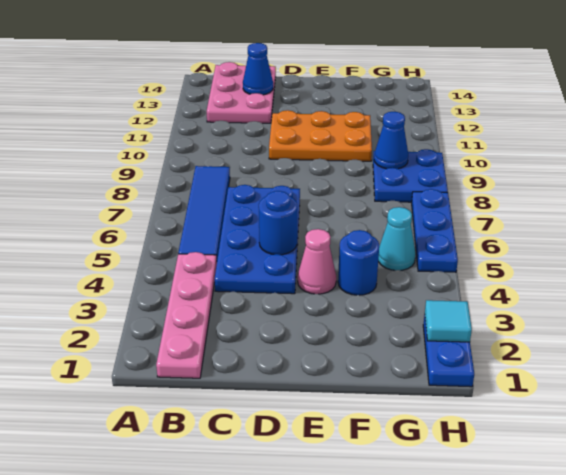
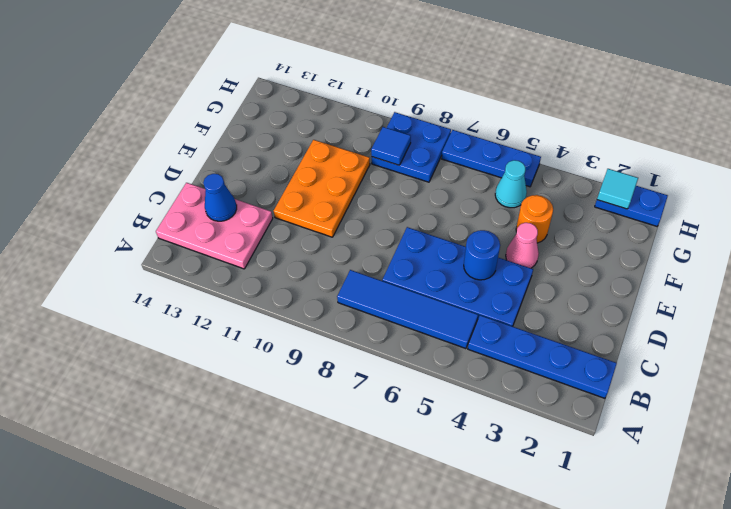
pink plate B1:B4 level 1 -> blue plate B1:B4 level 1
blue round brick F4 level 1 -> orange round brick F4 level 1
blue cone G9 level 2 -> blue tile G9 level 2

